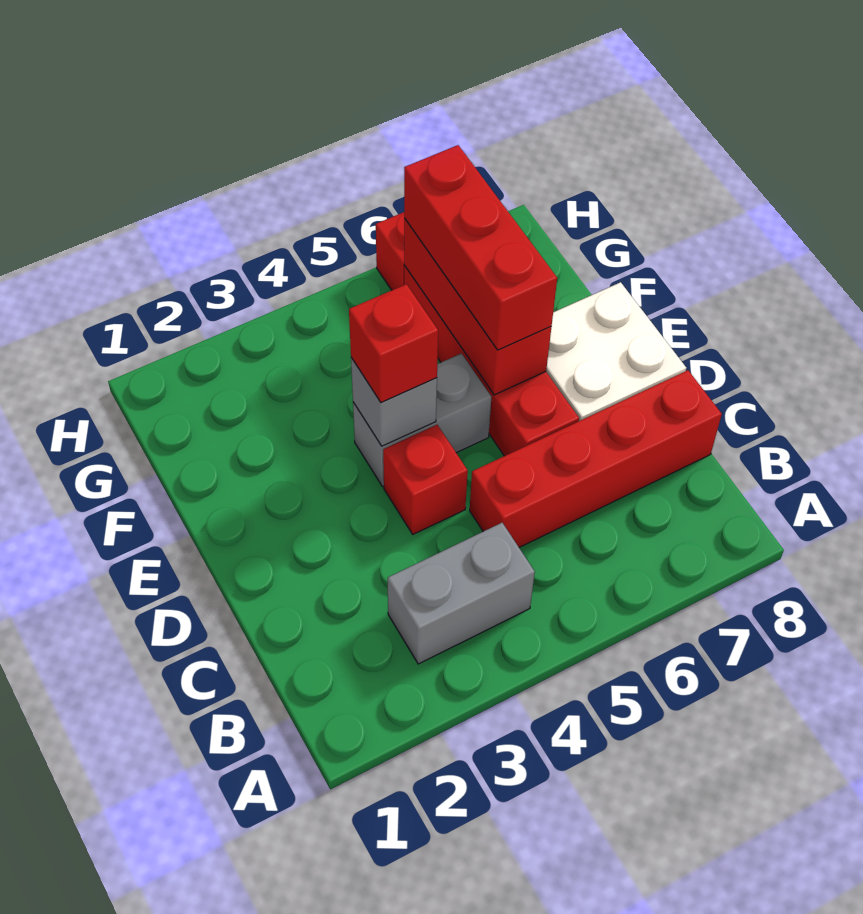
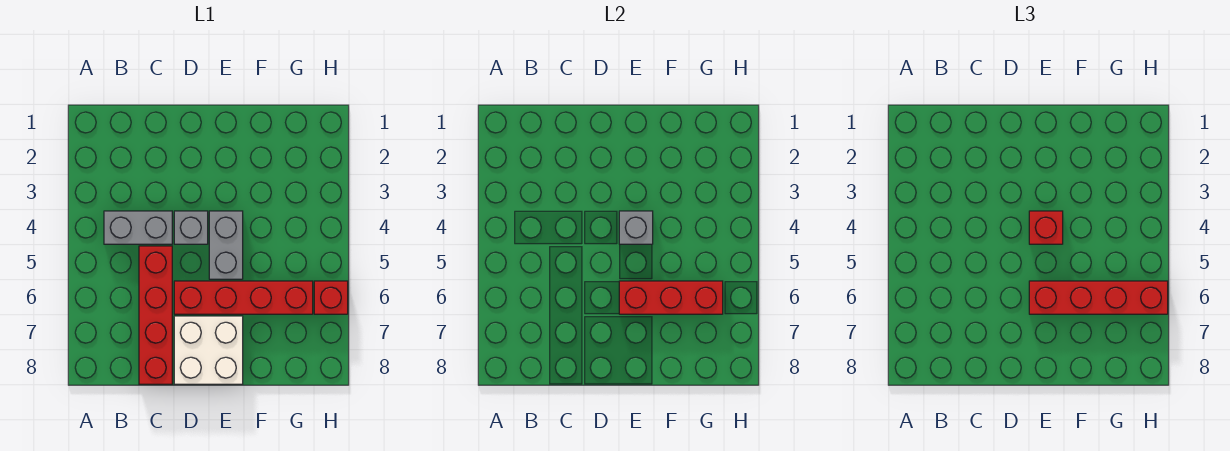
grey brick B3:B4 level 1 -> grey brick B4:C4 level 1
red brick D4 level 1 -> grey brick D4 level 1
red brick E6:G6 level 3 -> red brick E6:H6 level 3

